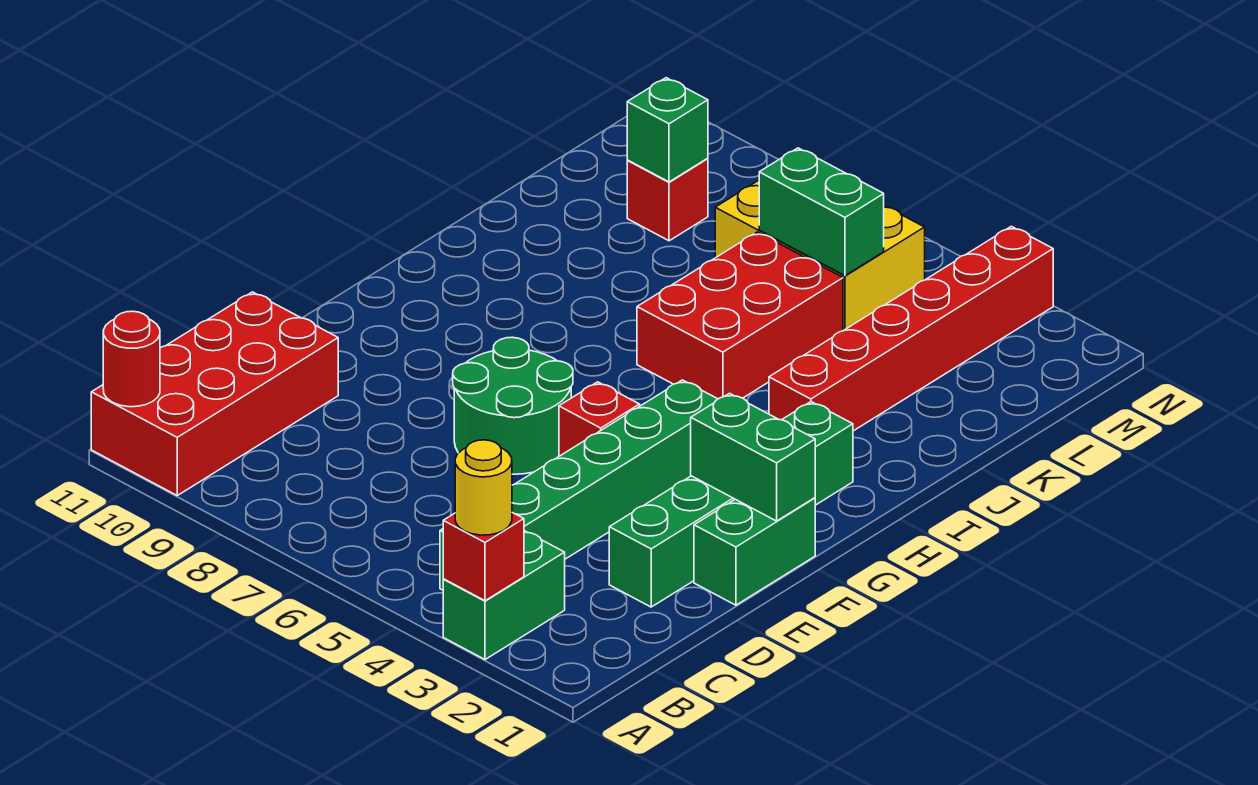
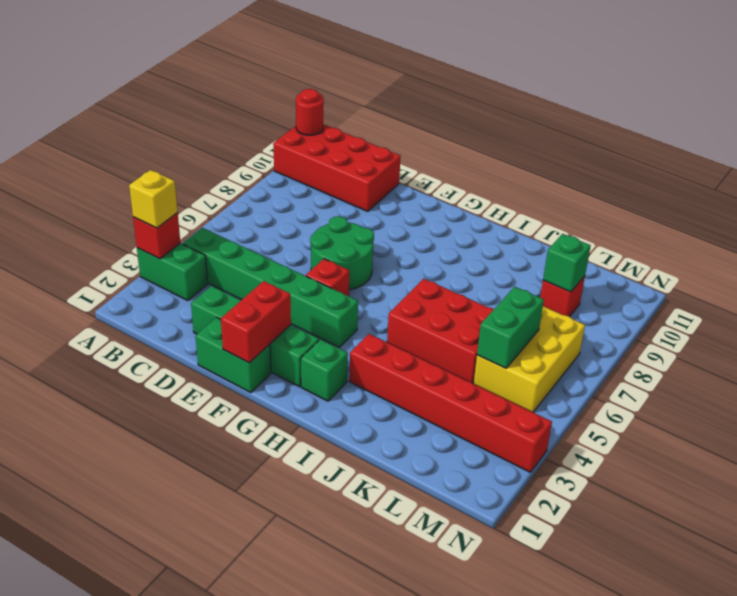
yellow round brick A3 level 3 -> yellow brick A3 level 3
green brick F1:F2 level 2 -> red brick F1:F2 level 2

